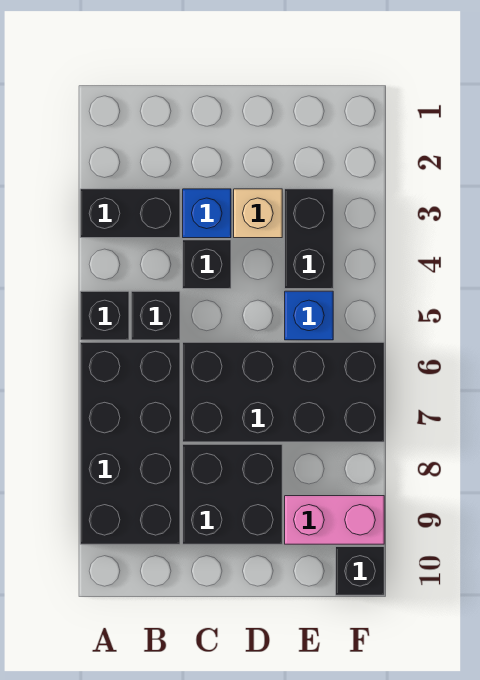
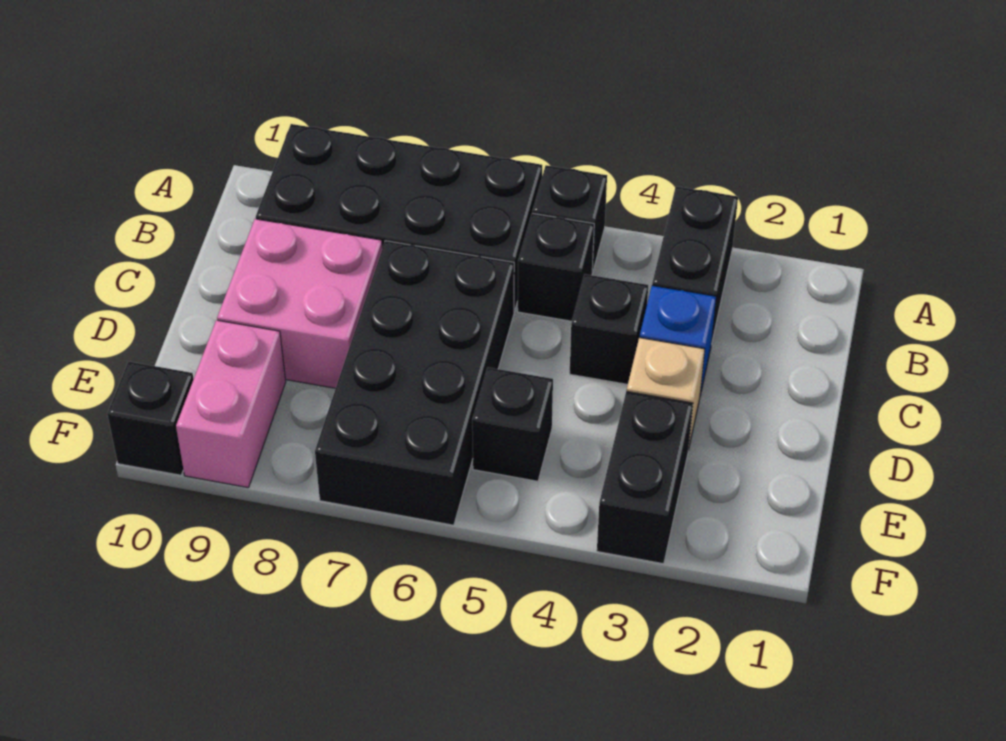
black brick C8:D9 level 1 -> pink brick C8:D9 level 1
black brick E3:E4 level 1 -> black brick E3:F3 level 1
blue brick E5 level 1 -> black brick E5 level 1

